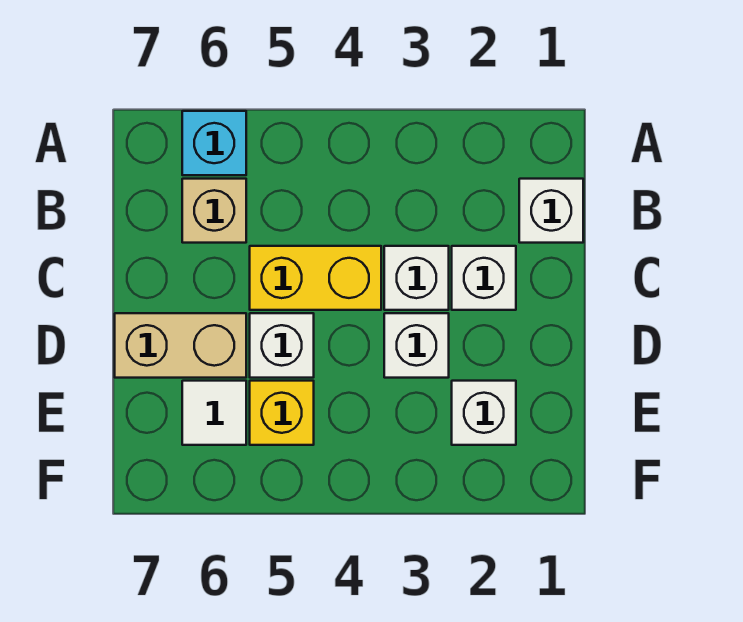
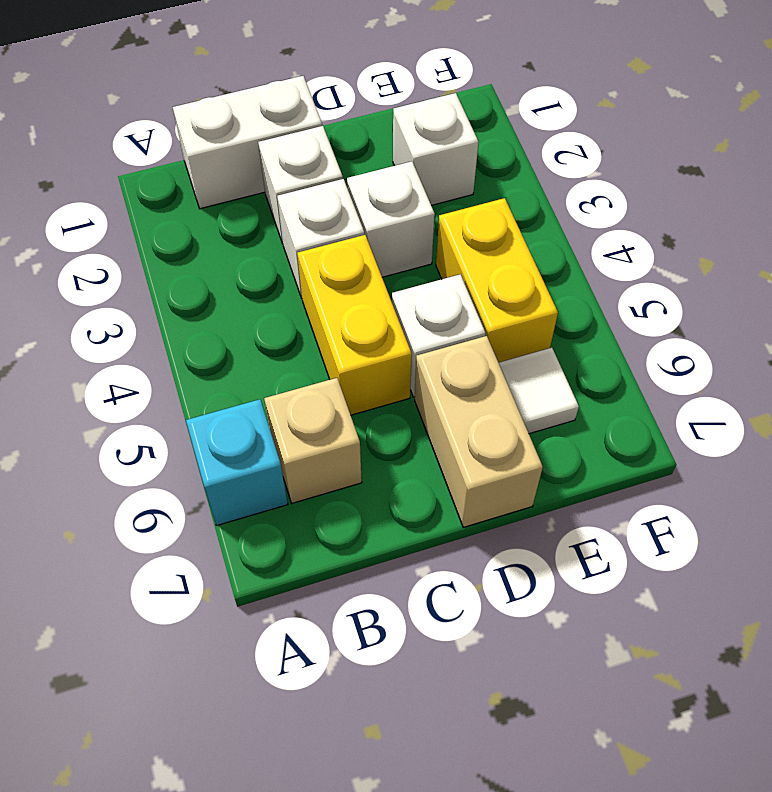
white brick B1 level 1 -> white brick B1:C1 level 1
yellow brick E5 level 1 -> yellow brick E4:E5 level 1

